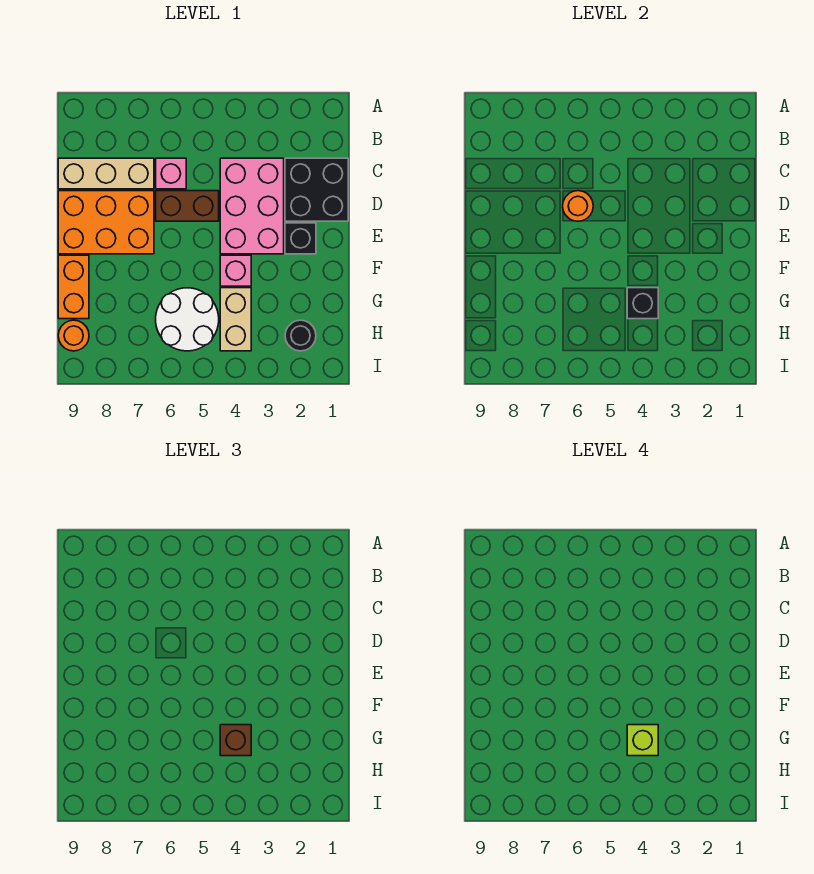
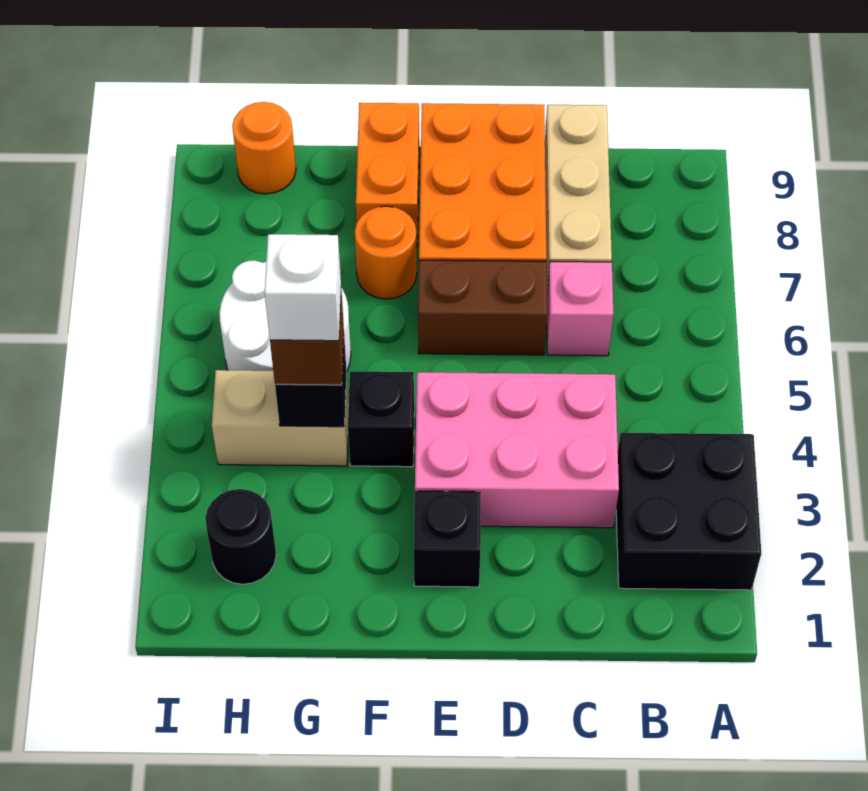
black brick C1:D2 level 1 -> black brick A2:B3 level 1
brown brick D5:D6 level 1 -> brown brick D6:E6 level 1
orange round brick D6 level 2 -> orange round brick F7 level 1
pink brick F4 level 1 -> black brick F4 level 1
orange brick F9:G9 level 1 -> orange brick F8:F9 level 1
lime brick G4 level 4 -> white brick G4 level 4

